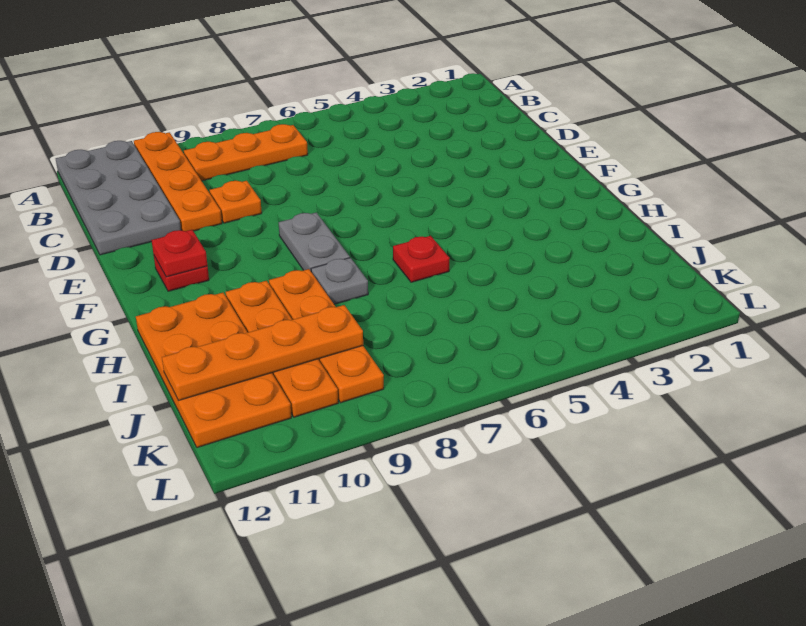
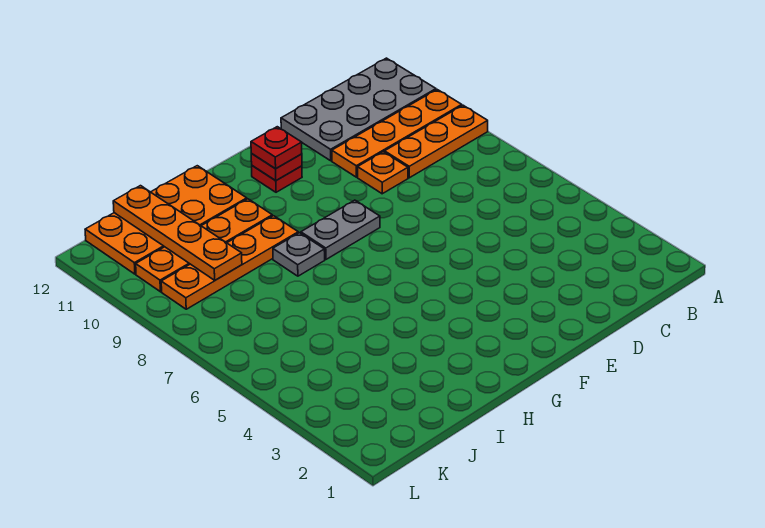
orange plate B7:B9 level 1 -> orange plate A9:C9 level 1
red plate H6 level 1 -> red plate F11 level 3

